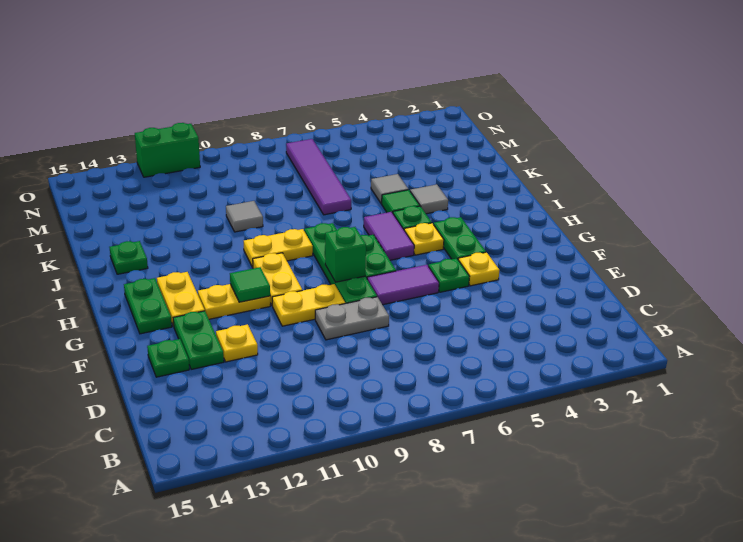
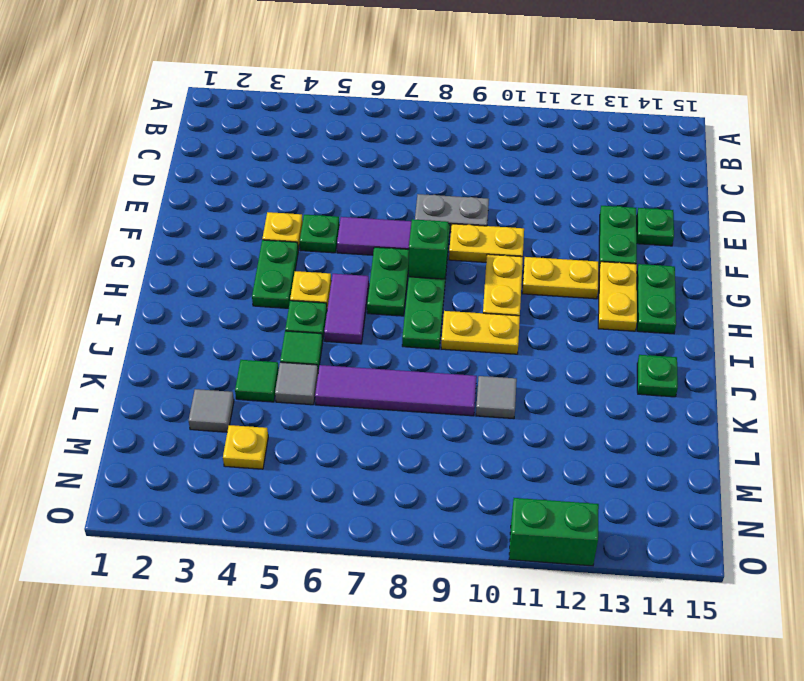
yellow plate E12 level 1 -> yellow plate M4 level 1
green tile G11 level 2 -> green tile K4 level 1
grey tile J4 level 1 -> grey tile L3 level 1
purple tile K7:N7 level 1 -> purple tile K6:K9 level 1

